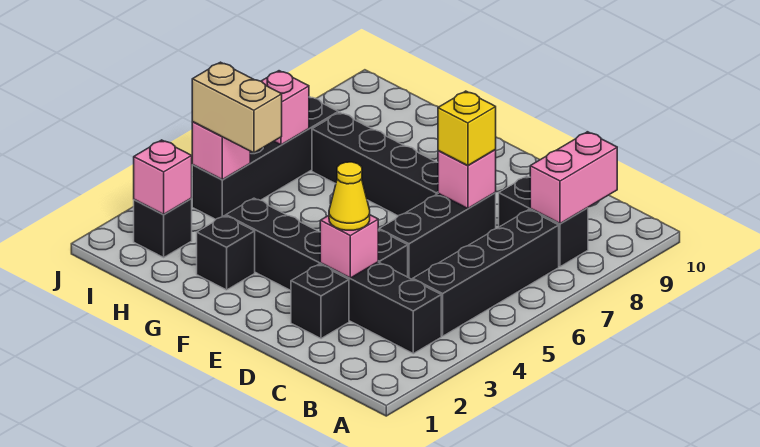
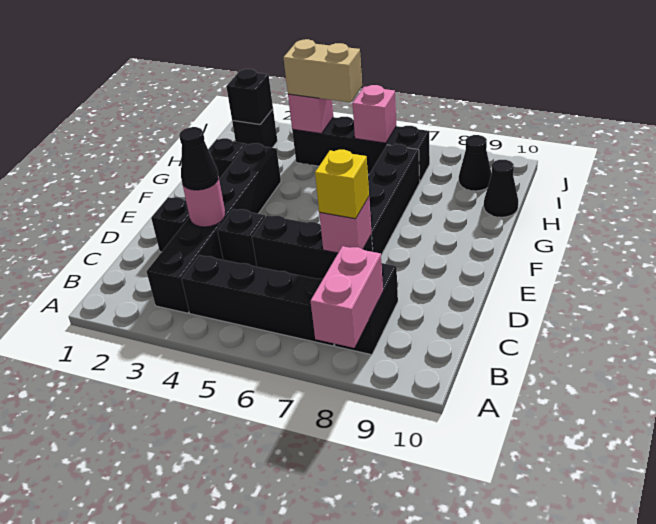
pink brick B8:B9 level 2 -> pink brick A8:B8 level 2
pink brick D3 level 2 -> pink round brick D3 level 2
yellow cone D3 level 3 -> black cone D3 level 3
tan brick H4:I4 level 3 -> tan brick I4:I5 level 3
none -> black cone H10 level 1
pink brick I2 level 2 -> black brick I2 level 2
none -> black cone I9 level 1

